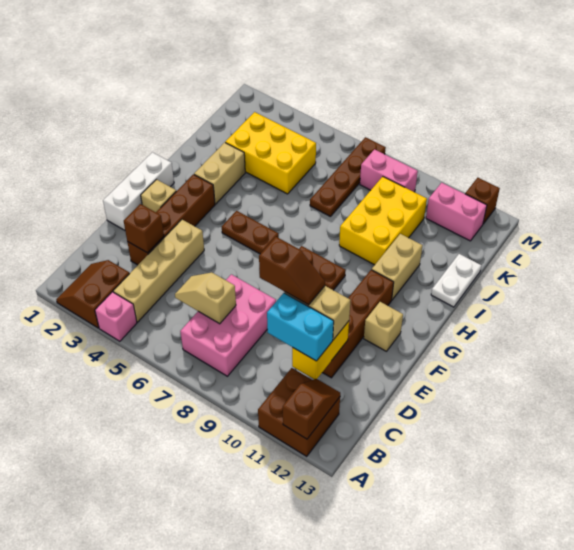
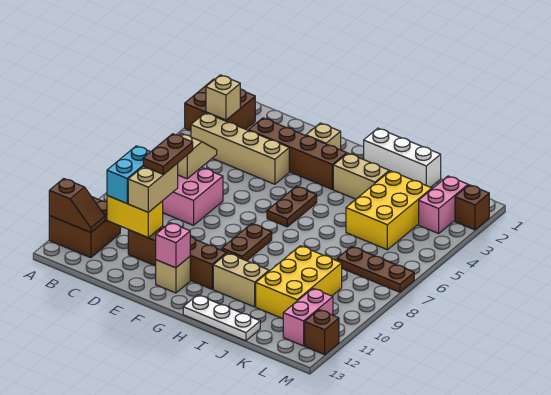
brown slope A2:B3 level 1 top 3 -> brown brick A2:B3 level 1
pink brick A4 level 1 -> pink brick F12 level 2
none -> tan brick B3 level 2
brown brick D3 level 2 -> brown brick M2 level 1
brown slope D9:D10 level 4 top 9 -> brown plate D9:D10 level 4
white brick E1:G1 level 1 -> white brick H1:J1 level 1
yellow brick I9:K10 level 1 -> yellow brick J9:K11 level 1
white plate I13:J13 level 1 -> white plate H13:J13 level 1
brown plate J7:M7 level 1 -> brown plate K7:M7 level 1
pink brick L8:L9 level 1 -> pink brick L2:L3 level 1

